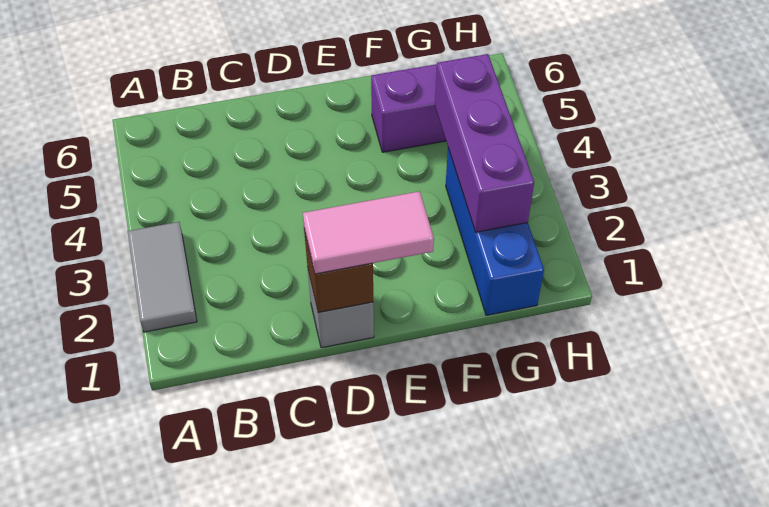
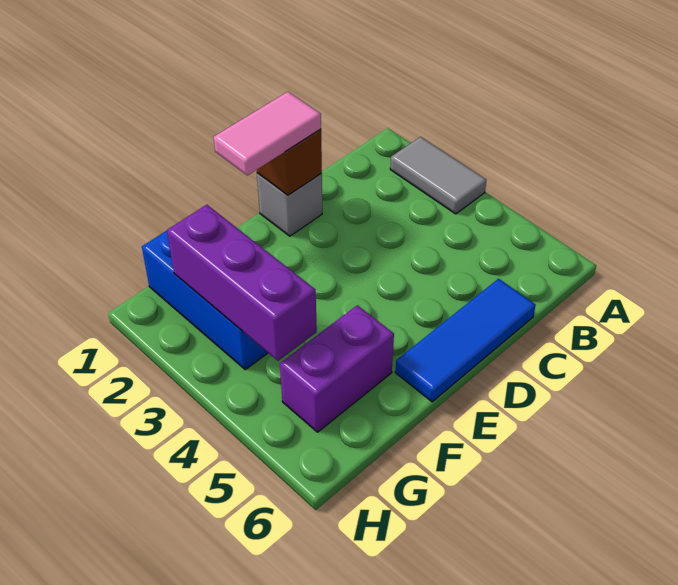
none -> blue tile C6:E6 level 1

